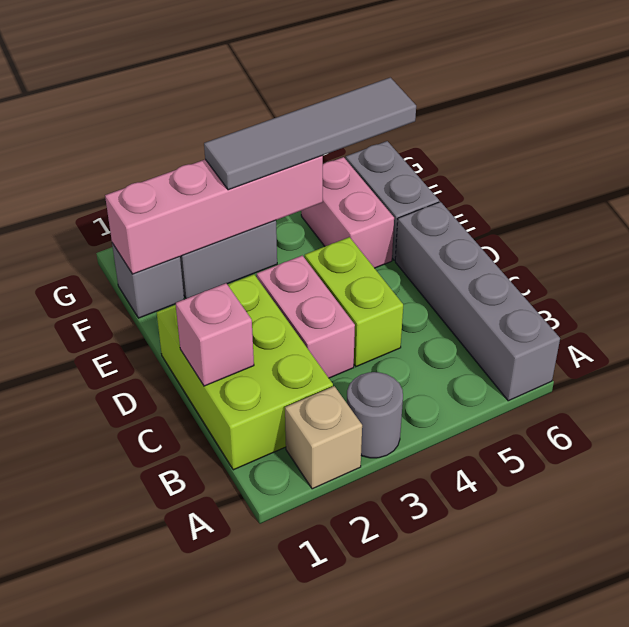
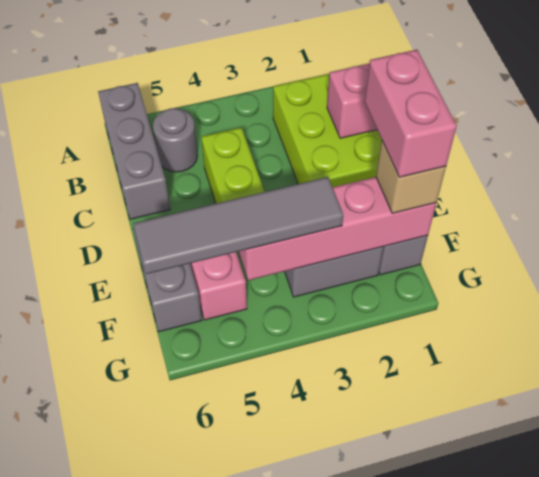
tan brick A2 level 1 -> tan brick F1 level 3
grey round brick A3 level 1 -> grey round brick B5 level 1
grey brick A6:D6 level 1 -> grey brick A6:C6 level 1
pink brick C3:D3 level 1 -> pink brick E1:F1 level 4

